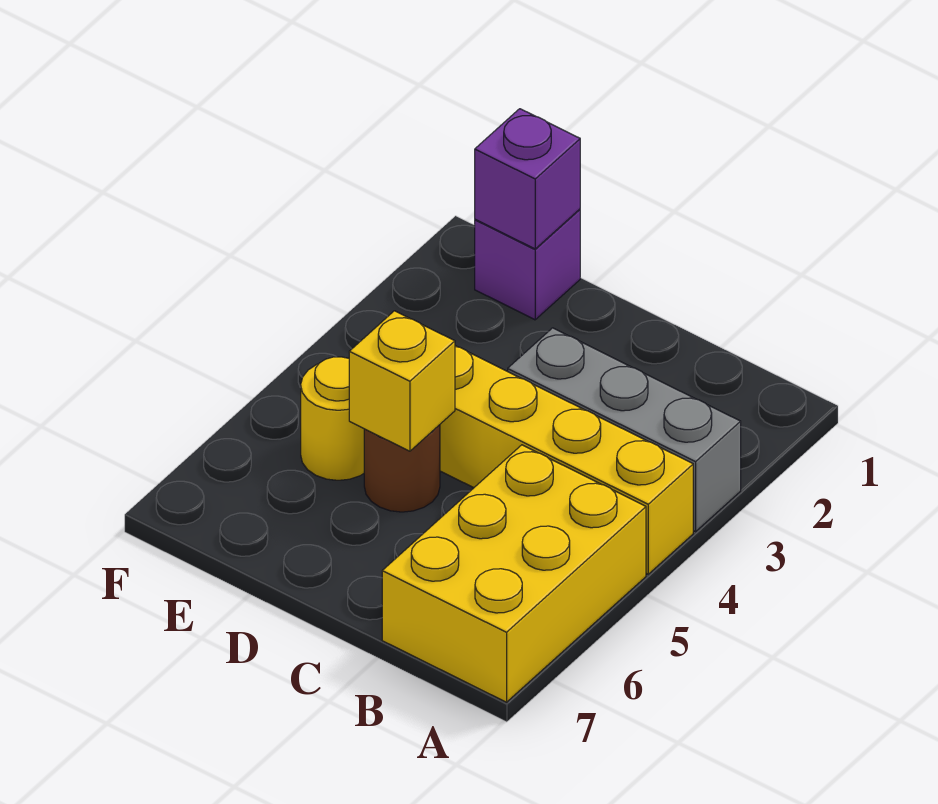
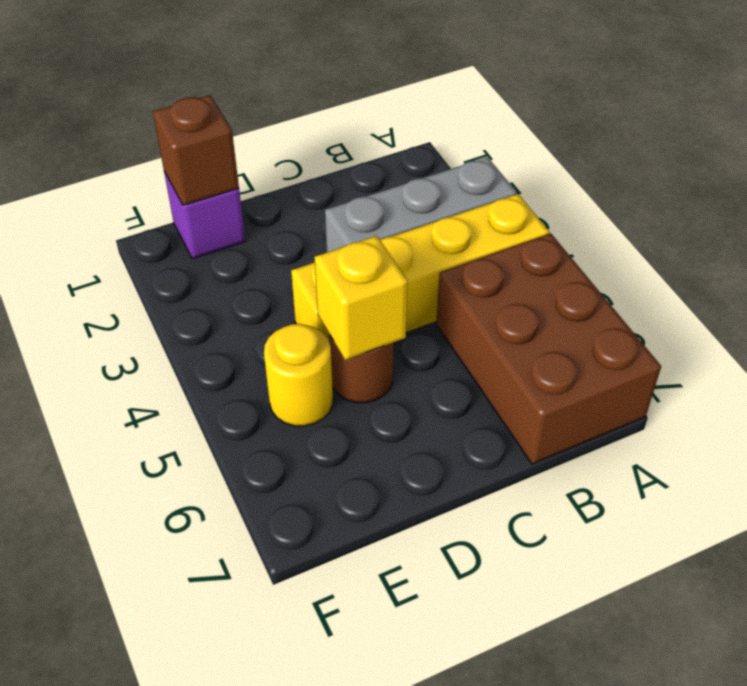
yellow brick A5:B7 level 1 -> brown brick A5:B7 level 1
purple brick E1 level 2 -> brown brick E1 level 2

